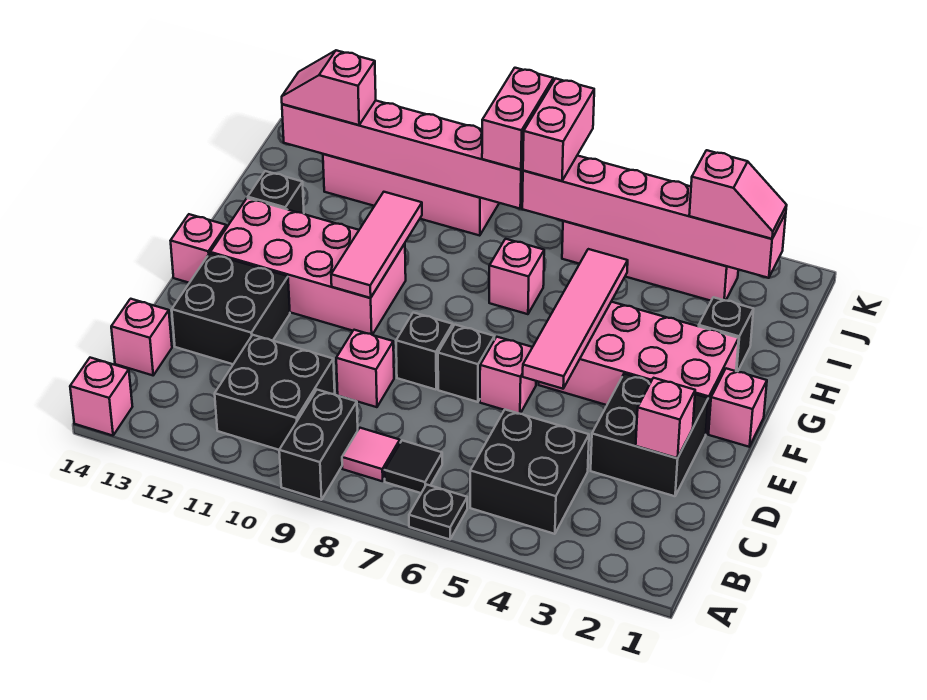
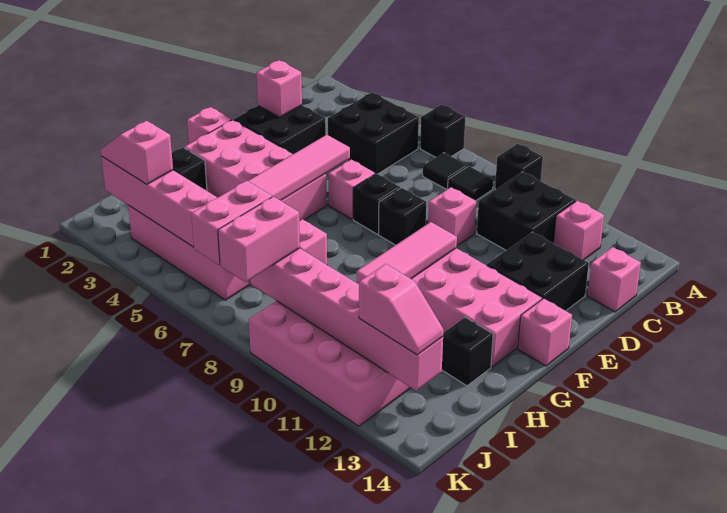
black plate A6 level 1 -> black brick A6 level 1
black brick A9:B9 level 1 -> black brick A9 level 1
pink brick A14 level 1 -> pink brick B12 level 1
pink tile B8 level 1 -> black tile B8 level 1

